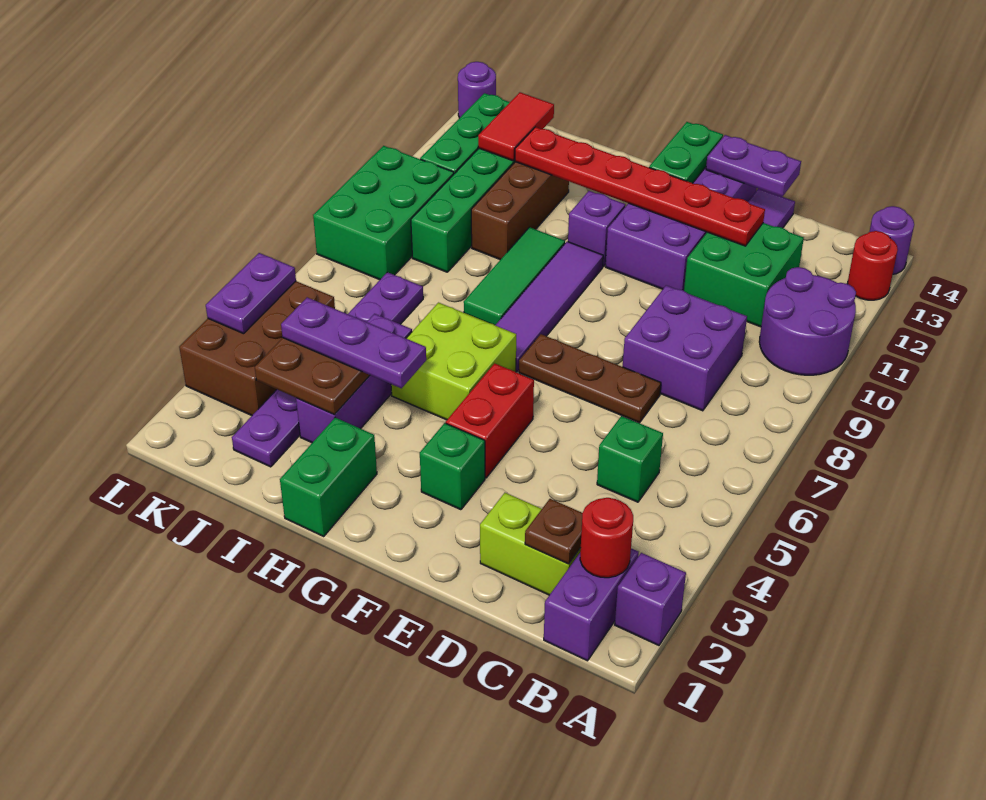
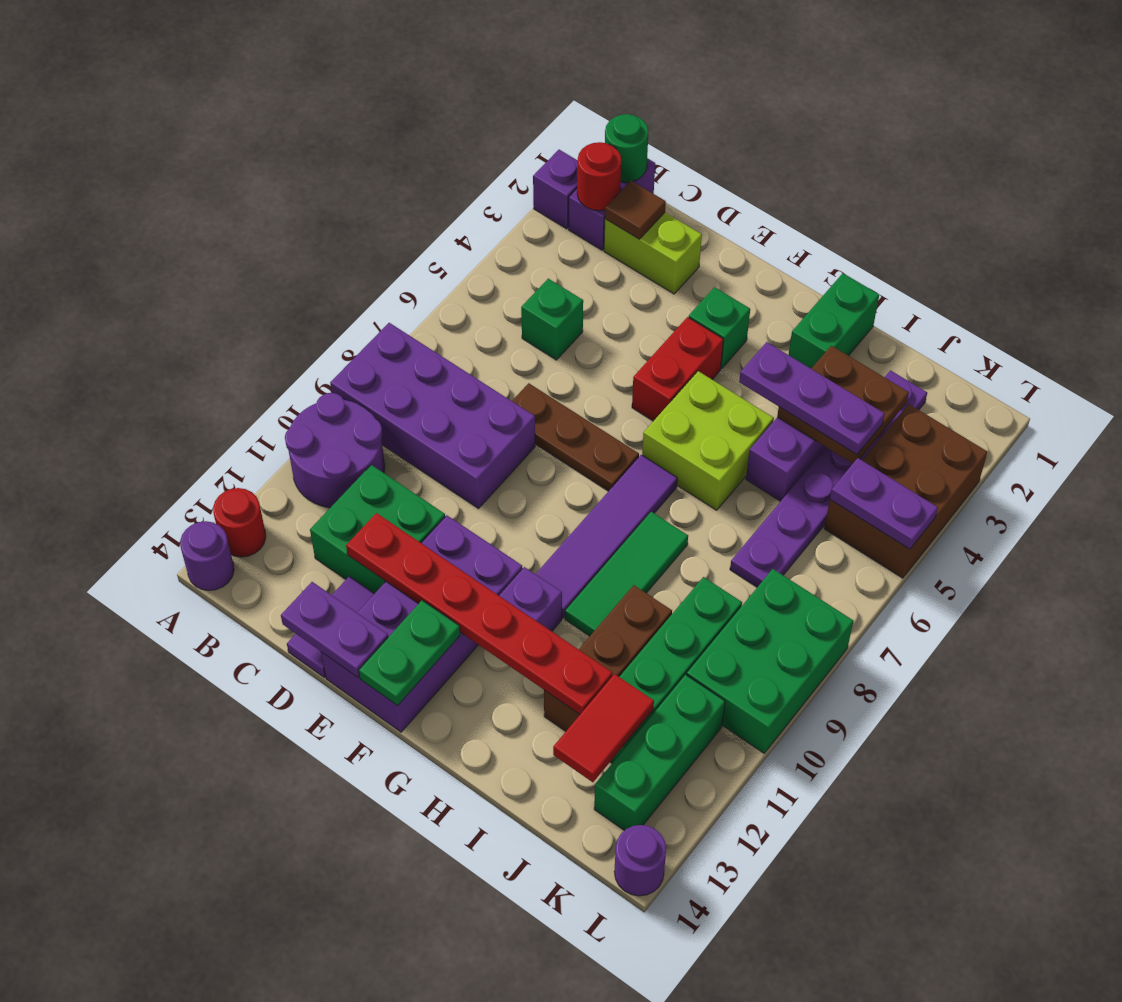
none -> green round brick B1 level 2
brown plate C2 level 2 -> brown tile C2 level 2
purple brick C8:D9 level 1 -> purple brick A8:D9 level 1
purple plate L4:L5 level 2 -> purple plate K5:L5 level 2

